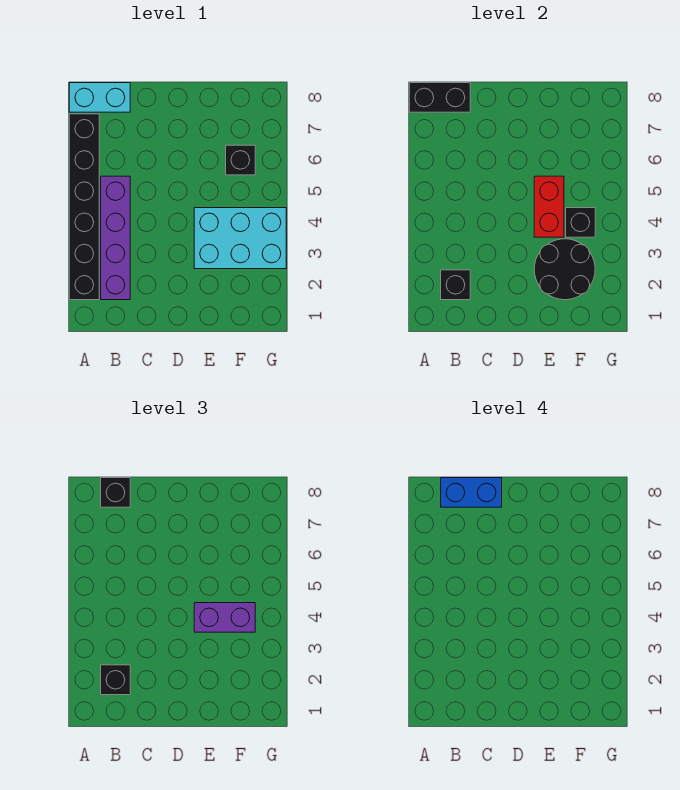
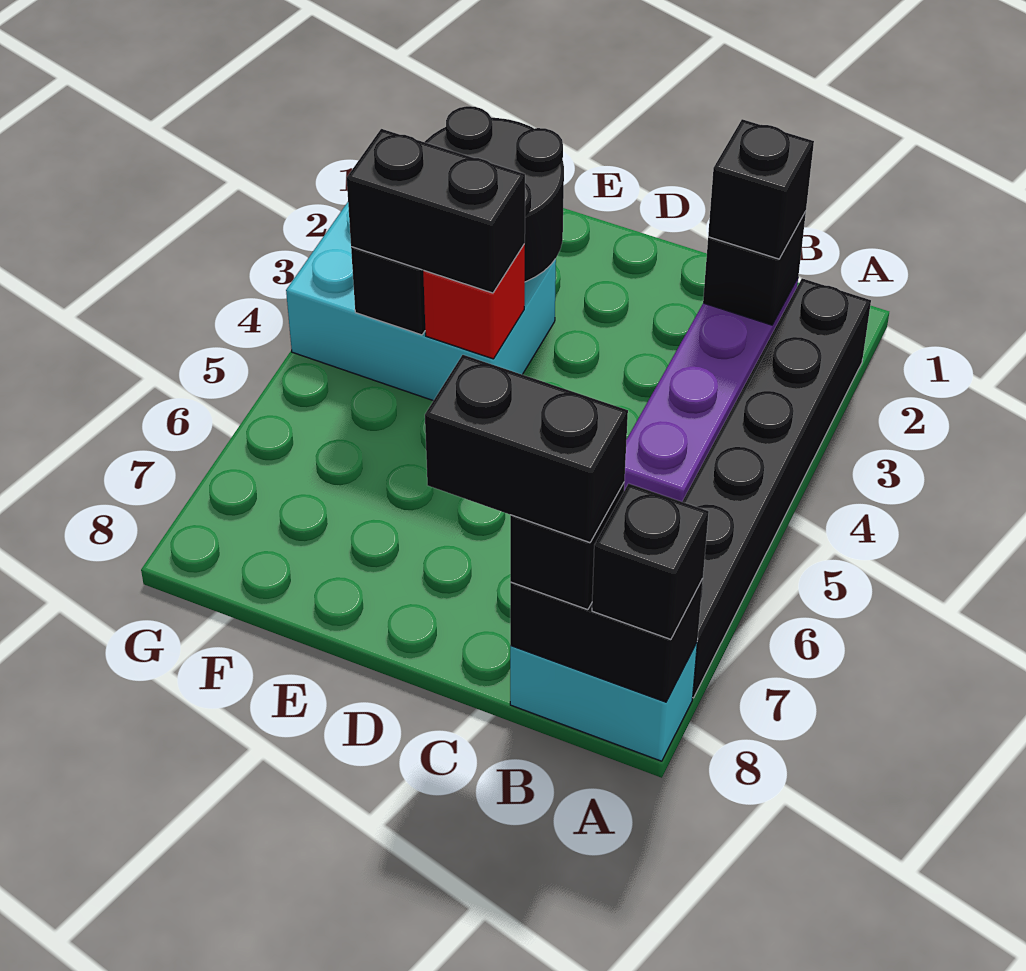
blue brick B8:C8 level 4 -> black brick B8:C8 level 4
red brick E4:E5 level 2 -> red brick E4 level 2
purple brick E4:F4 level 3 -> black brick E4:F4 level 3
black brick F6 level 1 -> black brick A8 level 3

